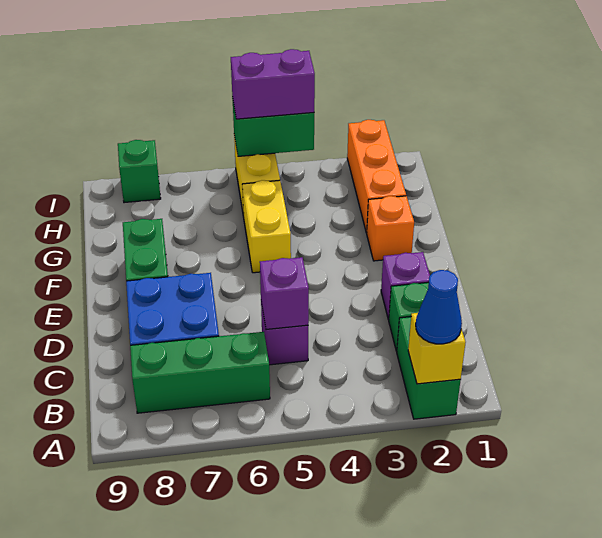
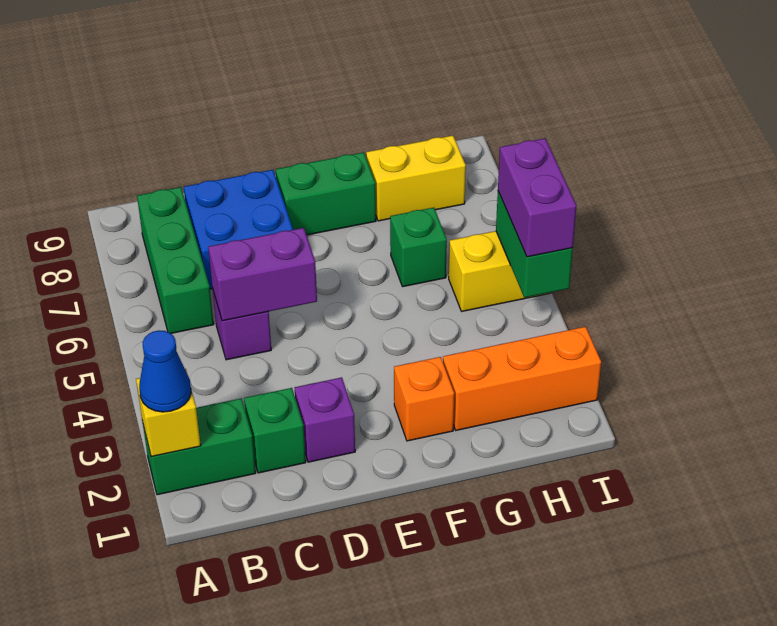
purple brick C5 level 2 -> purple brick C5:D5 level 2
yellow brick F5:G5 level 1 -> yellow brick G8:H8 level 1
green brick I8 level 1 -> green brick G6 level 1

